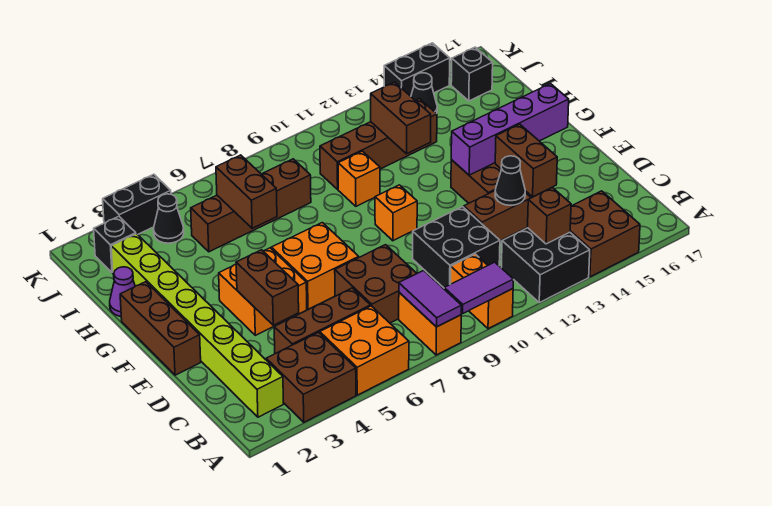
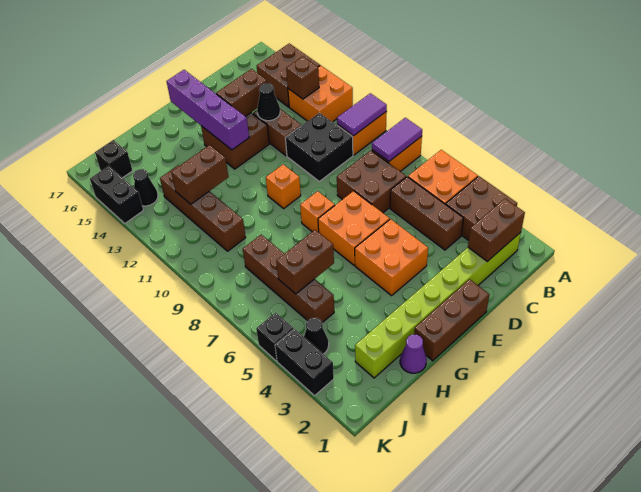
purple tile A9:A10 level 2 -> purple tile A10:B10 level 2
black brick A12:B13 level 1 -> orange brick A12:B13 level 1
brown brick D4:E4 level 2 -> brown brick B2:C2 level 2
orange brick H10 level 1 -> orange brick F8 level 1
black brick J2 level 1 -> black brick K5 level 1

